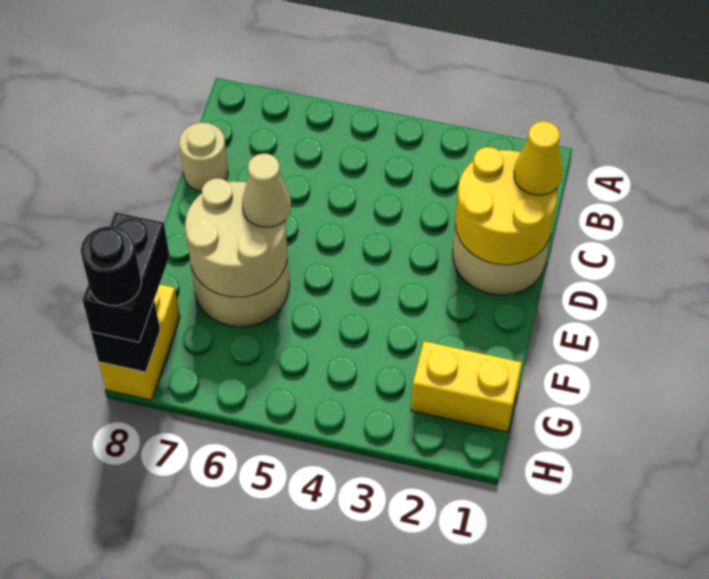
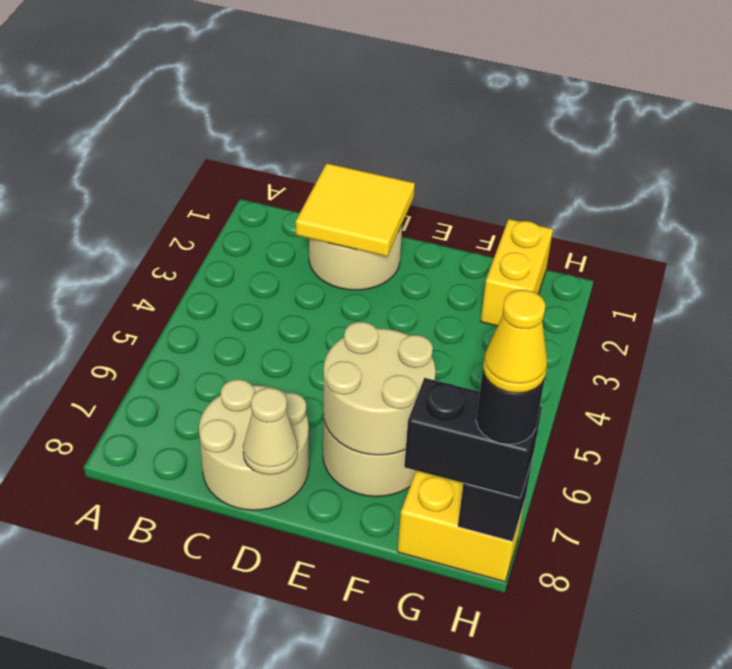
yellow round brick C1:D2 level 2 -> yellow tile C1:D2 level 2
yellow cone C1 level 3 -> yellow cone H8 level 5
tan round brick C8 level 1 -> tan round brick C7:D8 level 1
tan cone E6 level 3 -> tan cone D8 level 2

